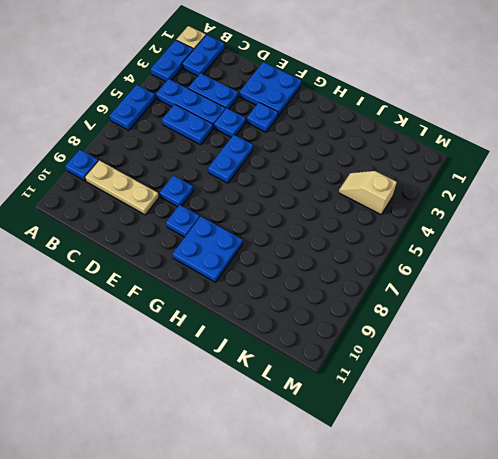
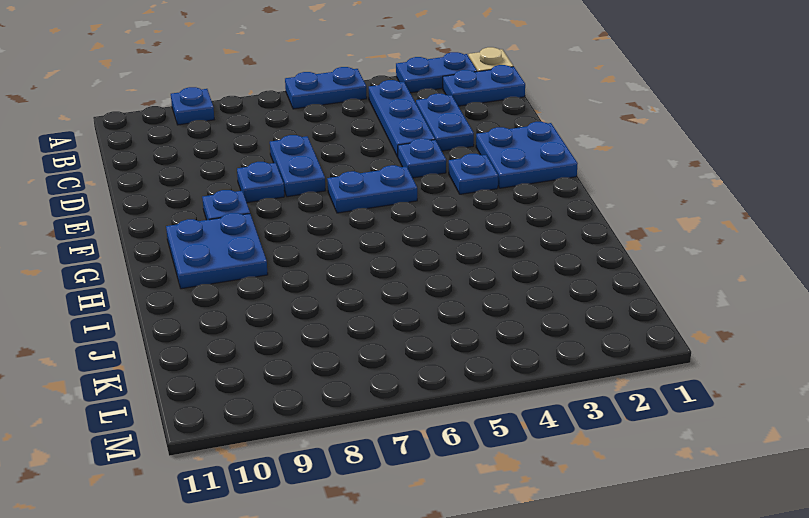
tan plate B9:D9 level 1 -> none
blue plate C5:D5 level 1 -> blue plate D7:E7 level 1
tan slope K4:L4 level 1 top L -> none

